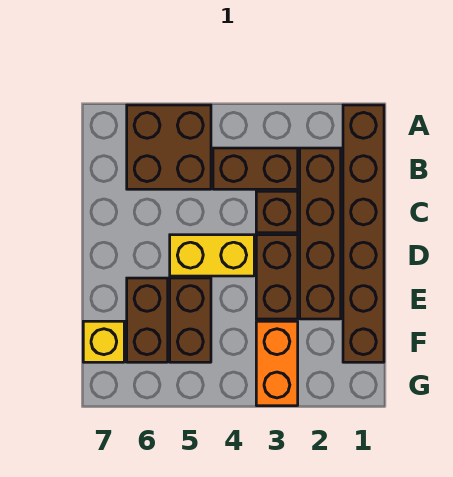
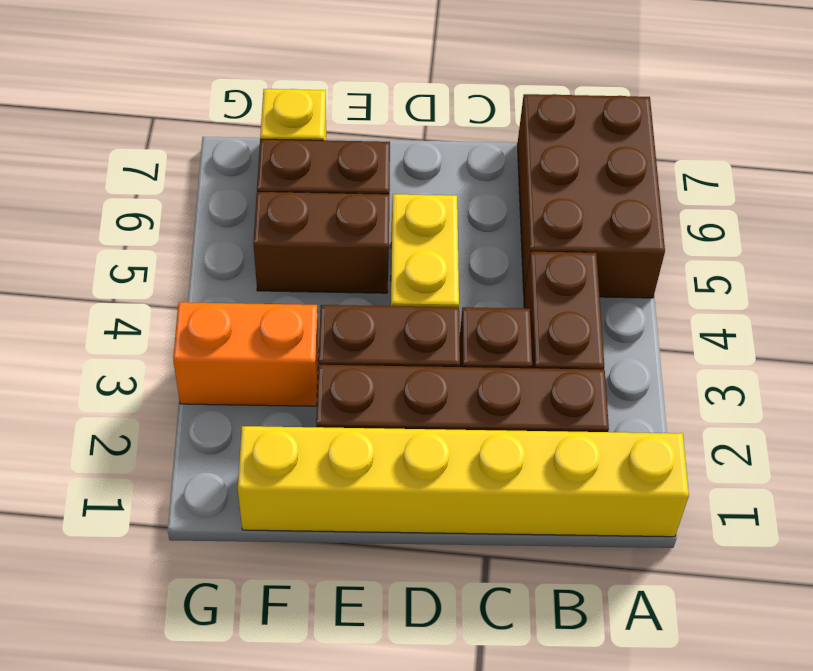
brown brick A1:F1 level 1 -> yellow brick A1:F1 level 1
brown brick A5:B6 level 1 -> brown brick A5:B7 level 1

